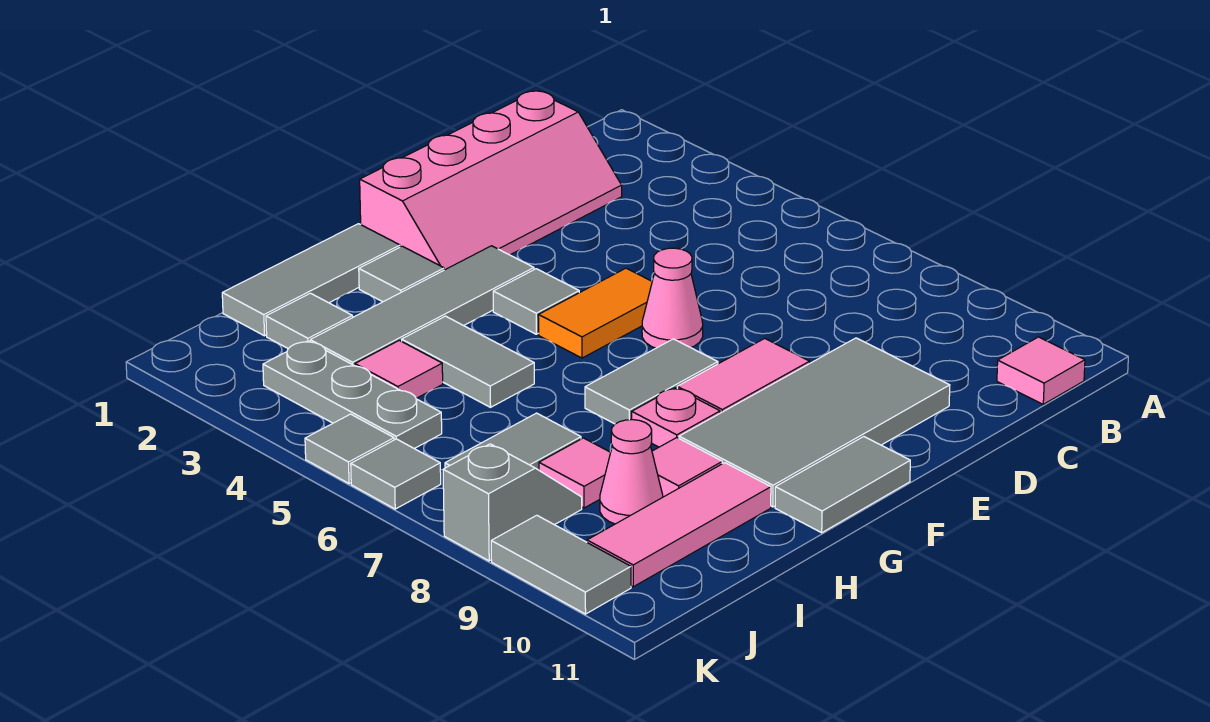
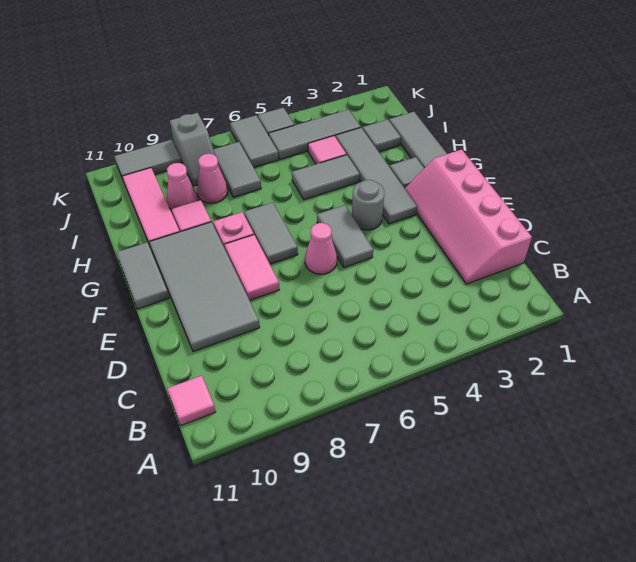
orange tile E5:F5 level 1 -> grey tile E5:F5 level 1
grey tile F4 level 1 -> grey round brick F4 level 1
pink tile I8 level 1 -> pink cone I8 level 1
grey plate J3:J5 level 1 -> grey tile J3:J5 level 1
grey tile K6 level 1 -> grey tile J6:K6 level 1

